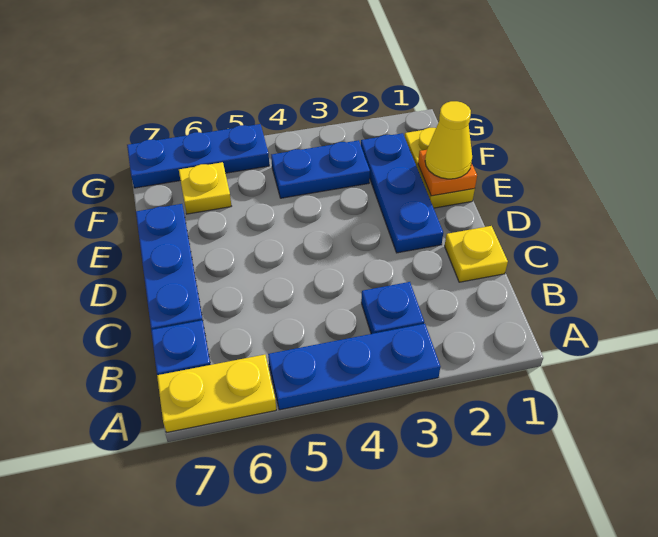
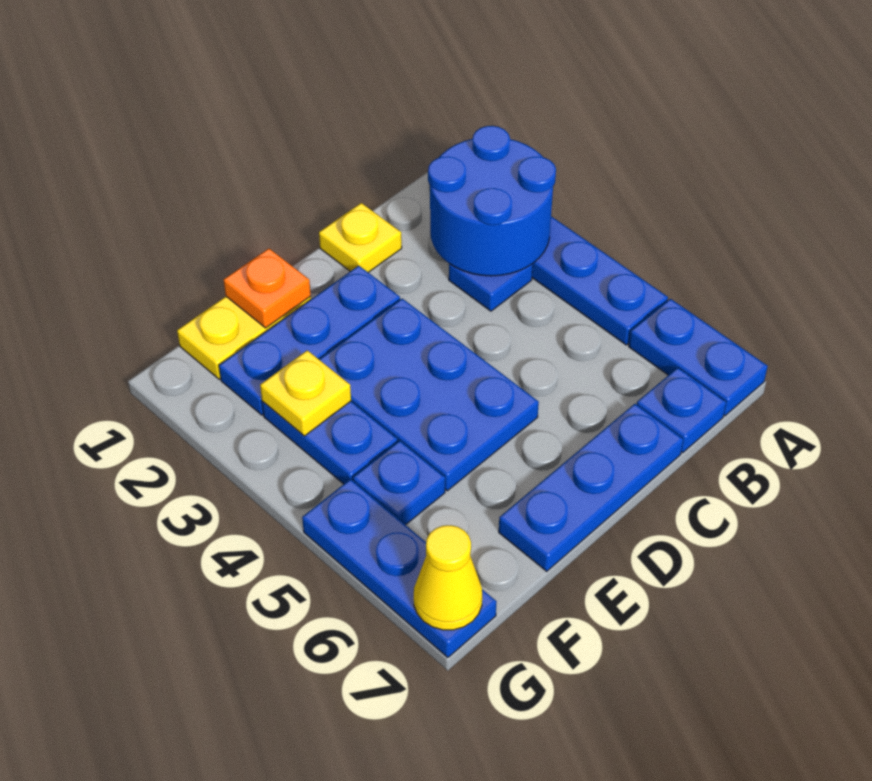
none -> blue round brick A2:B3 level 2
yellow plate A6:A7 level 1 -> blue plate A6:A7 level 1
none -> blue plate D3:E5 level 1
yellow cone E1 level 3 -> yellow cone G7 level 2
none -> blue plate F5 level 1
yellow plate F6 level 1 -> yellow plate F3 level 2

